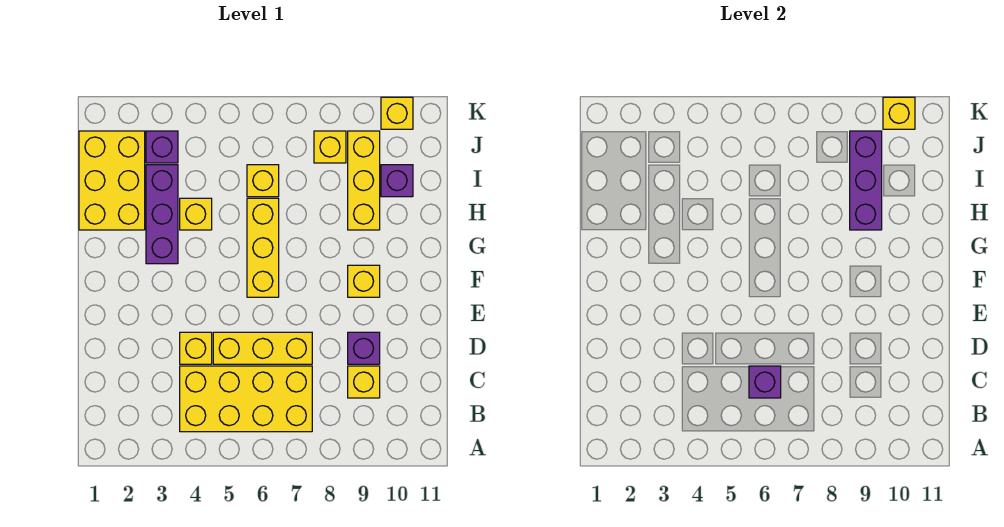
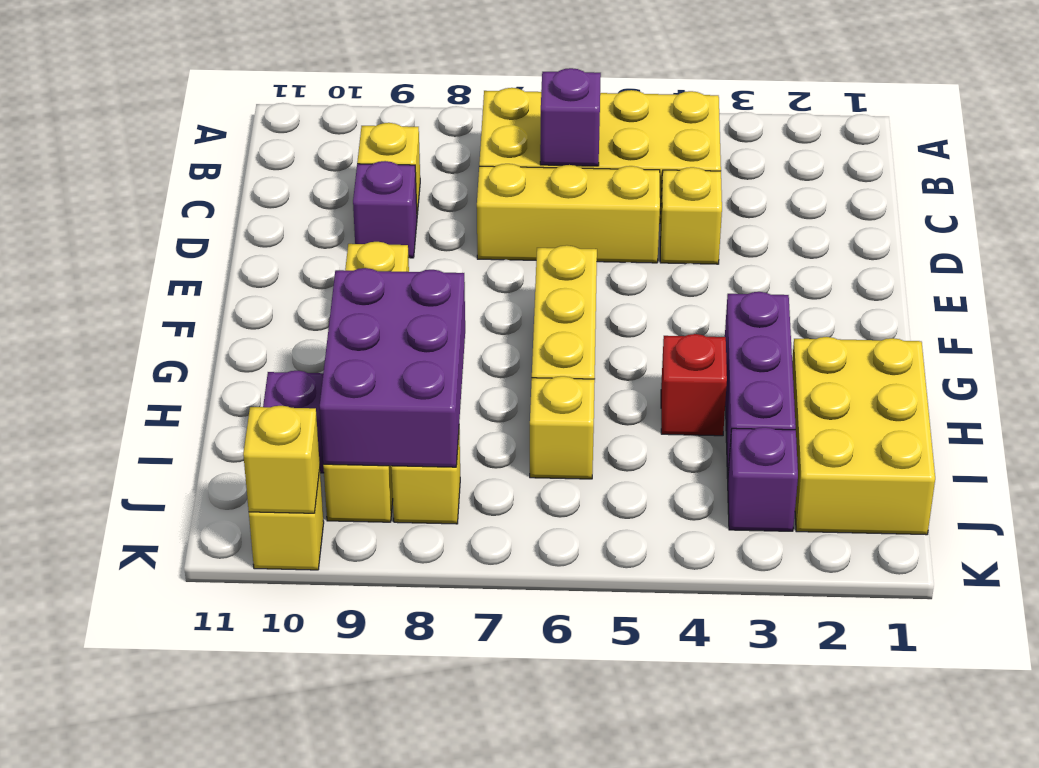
yellow brick H4 level 1 -> red brick H4 level 1
purple brick H9:J9 level 2 -> purple brick H8:J9 level 2

